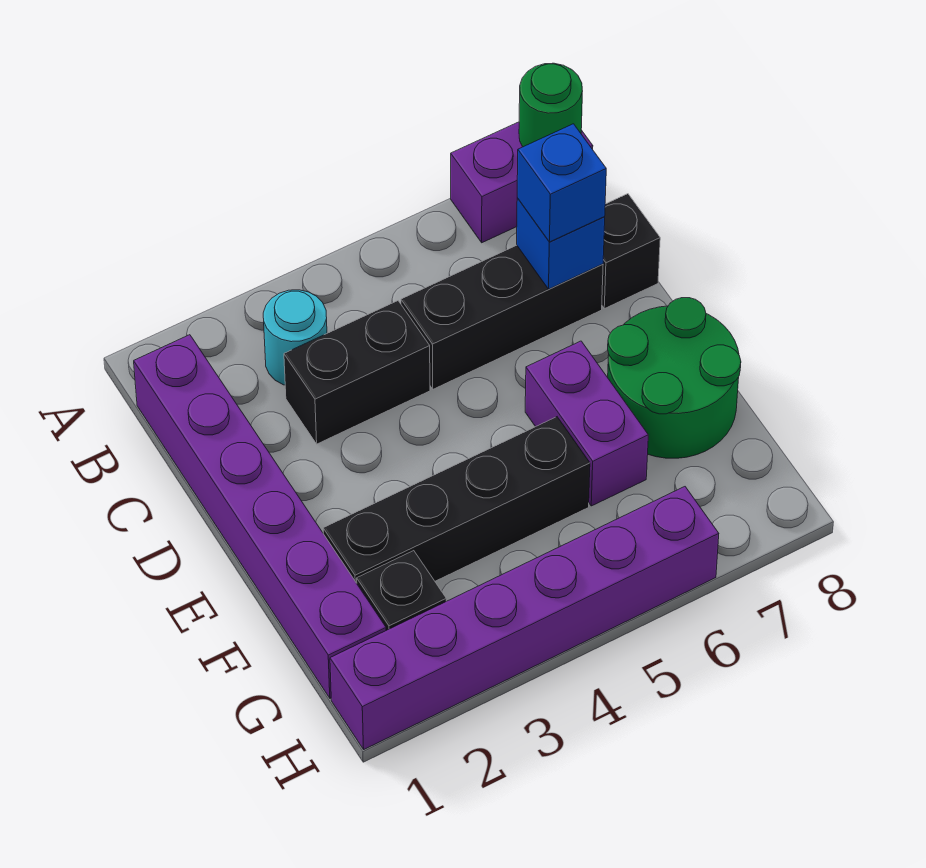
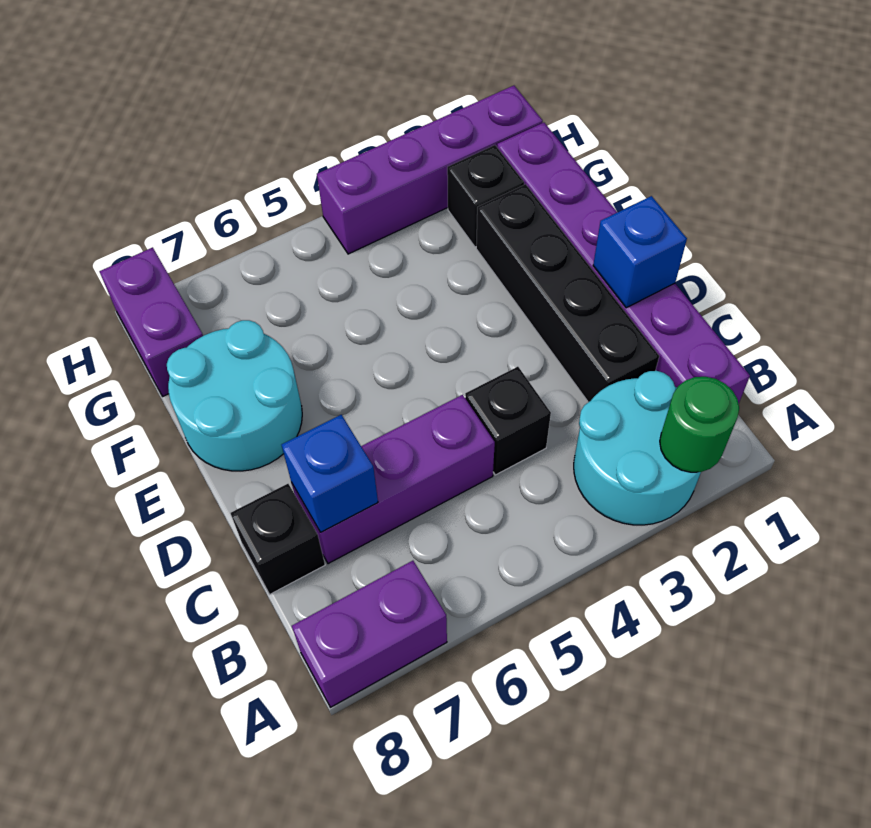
green round brick A8 level 2 -> green round brick A2 level 2
cyan round brick B3 level 1 -> cyan round brick A2:B3 level 1
black brick C3:C4 level 1 -> black brick C4 level 1
black brick C5:C7 level 1 -> purple brick C5:C7 level 1
blue brick C7 level 3 -> blue brick D1 level 2
purple brick E6:F6 level 1 -> purple brick G8:H8 level 1
green round brick E7:F8 level 1 -> cyan round brick E7:F8 level 1
black brick F2:F5 level 1 -> black brick C2:F2 level 1
purple brick H1:H6 level 1 -> purple brick H1:H4 level 1

